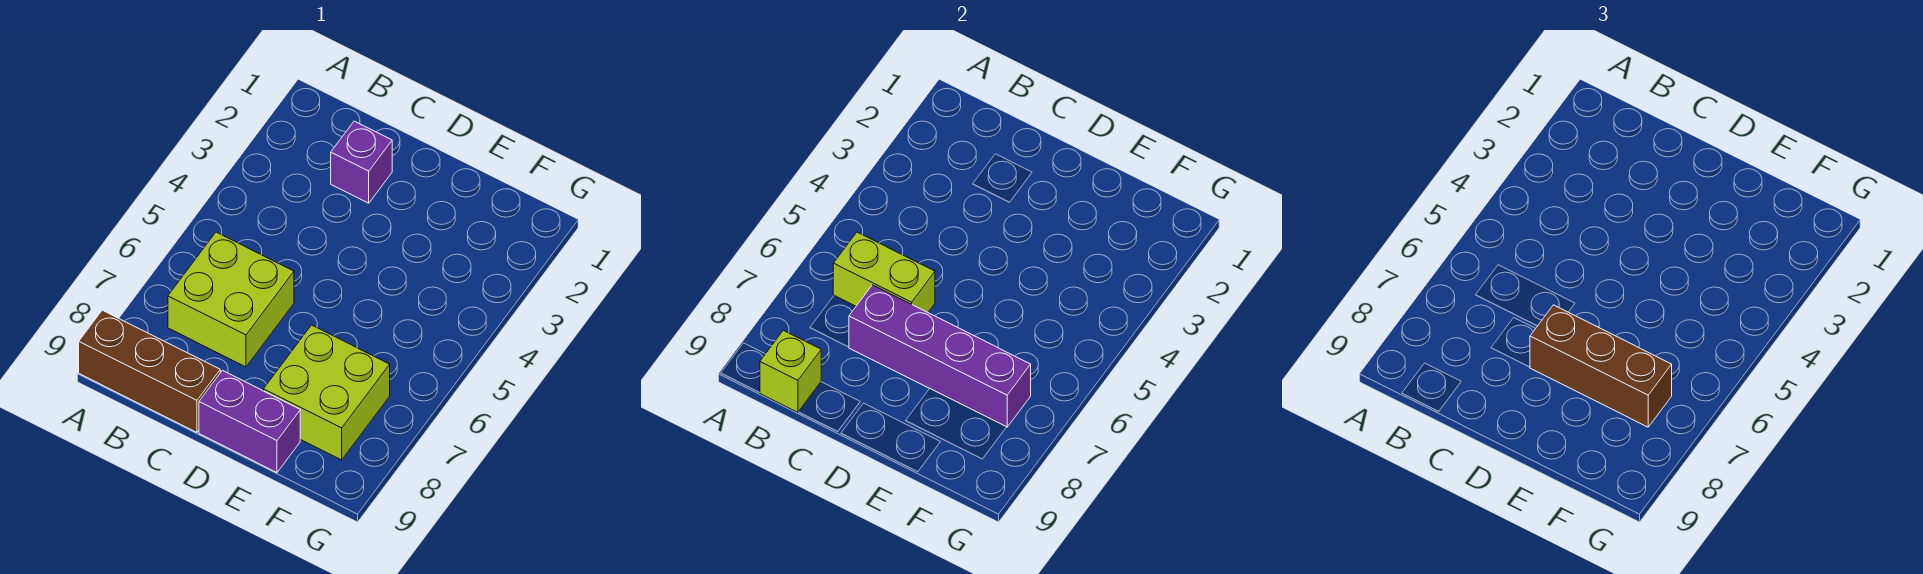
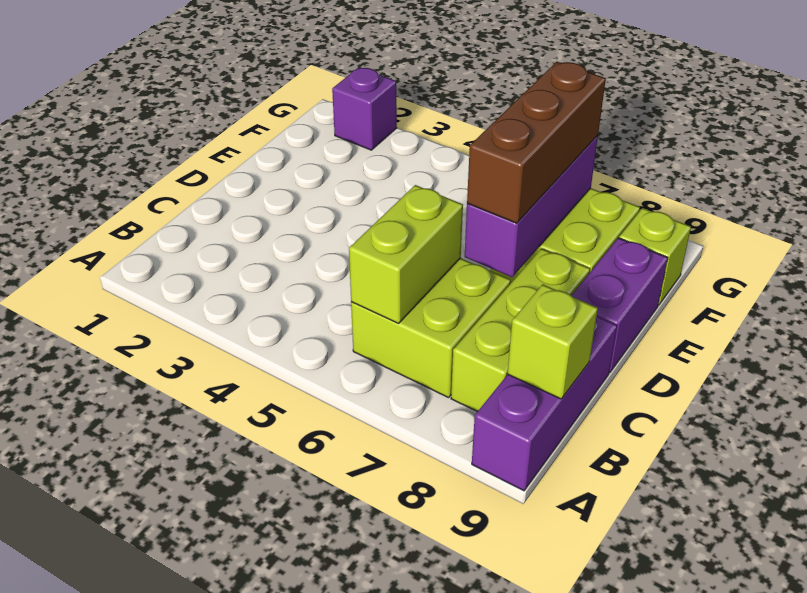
brown brick A9:C9 level 1 -> purple brick A9:C9 level 1
none -> lime brick B8:D8 level 1
purple brick C2 level 1 -> purple brick G2 level 1
purple brick C7:F7 level 2 -> purple brick D7:F7 level 2
none -> lime brick F9 level 1

